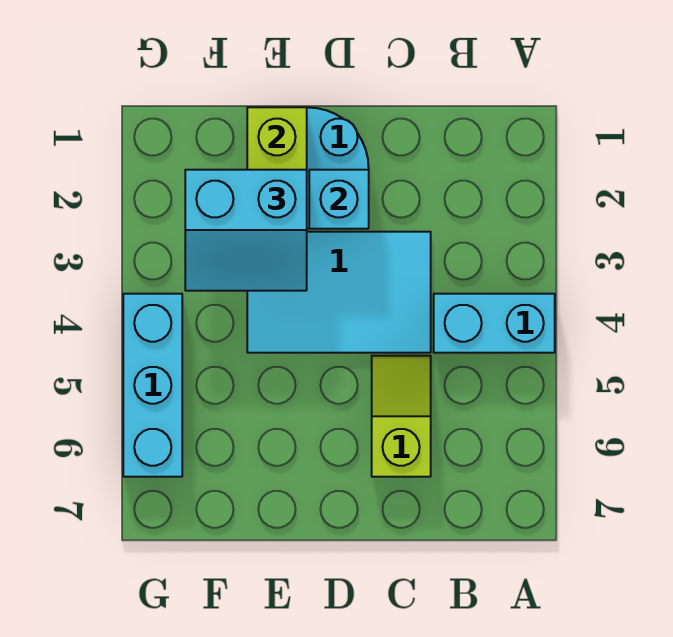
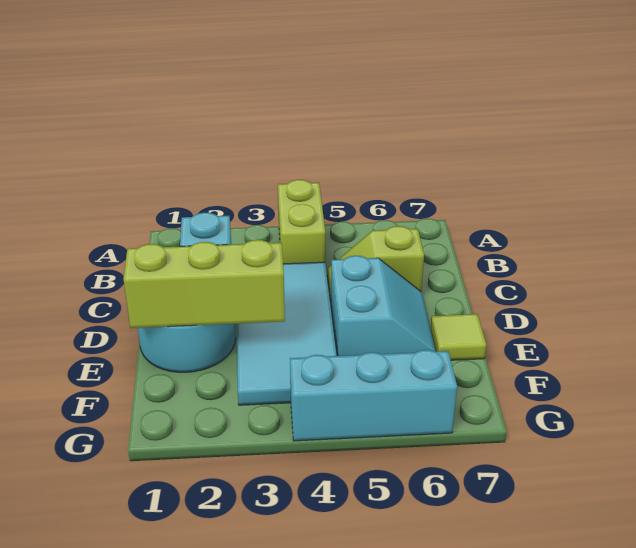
cyan brick A4:B4 level 1 -> lime brick A4:B4 level 1
cyan tile C3:E4 level 1 -> cyan tile C3:F4 level 1
cyan slope E2:F3 level 3 top 2 -> cyan slope D5:E6 level 1 top 5
none -> lime tile E7 level 1

